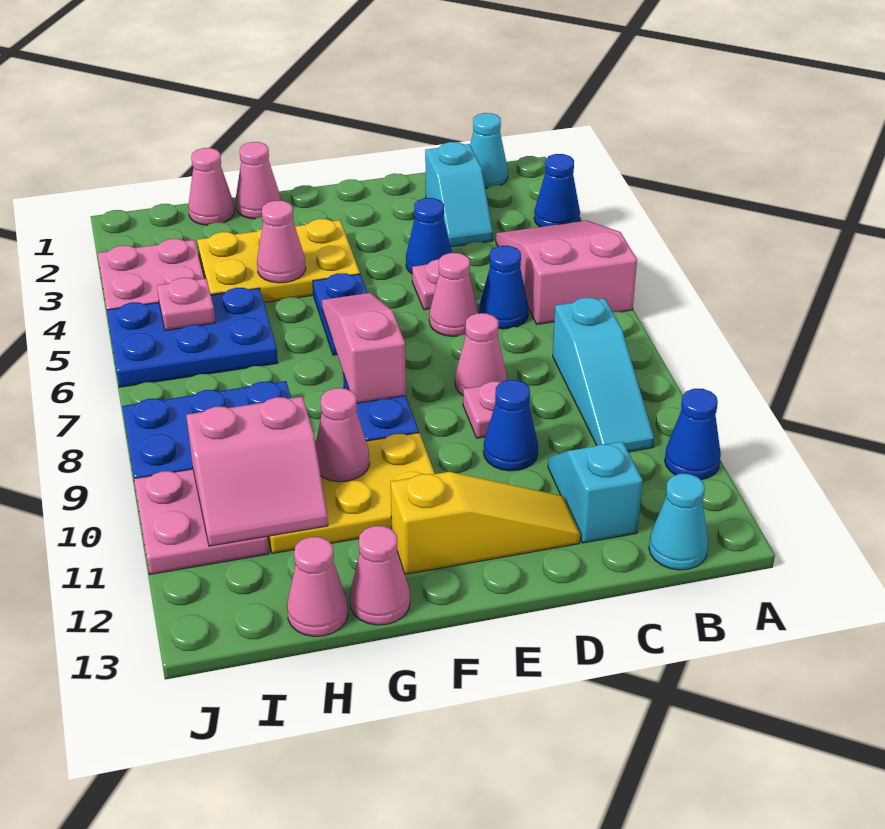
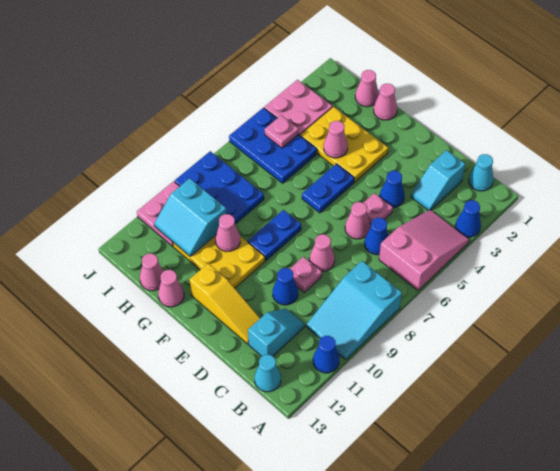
cyan slope B8:B10 level 1 top 8 -> cyan slope A8:B10 level 1 top 8
pink slope F6:F8 level 2 top 8 -> none
pink slope H10:I11 level 2 top 10 -> cyan slope H10:I11 level 2 top 10

